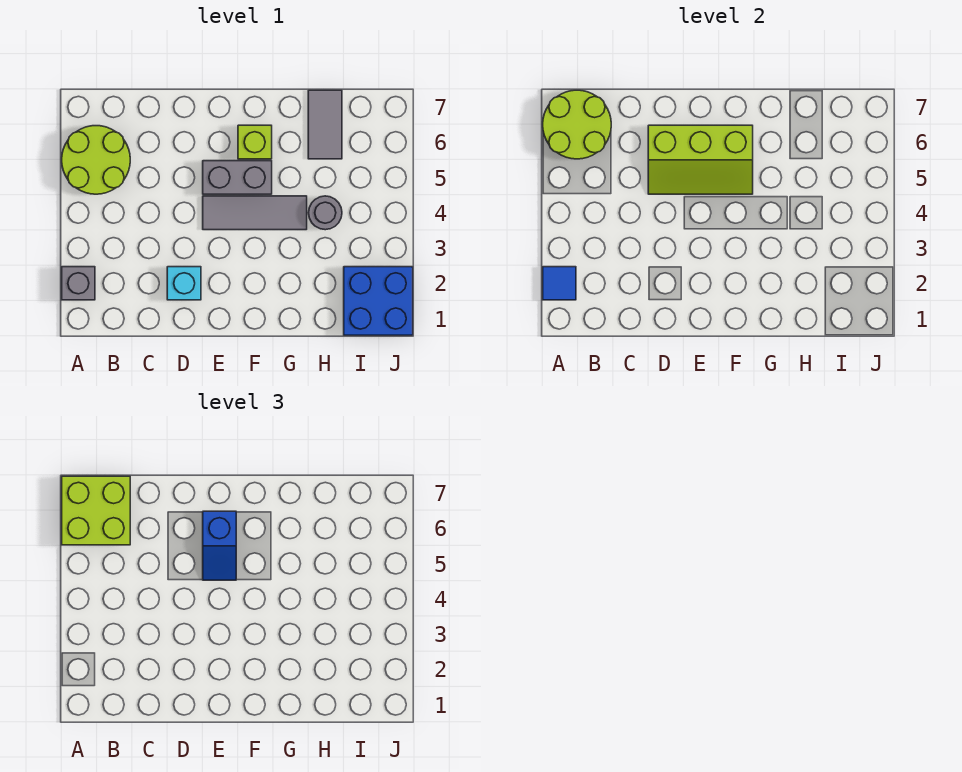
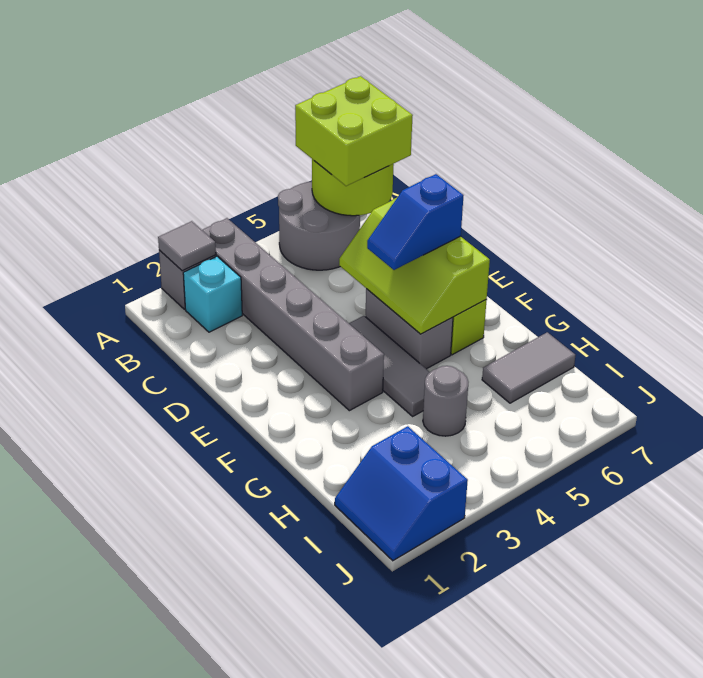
blue tile A2 level 2 -> grey tile A2 level 2
none -> grey brick A3:F3 level 1
lime round brick A5:B6 level 1 -> grey round brick A5:B6 level 1
cyan brick D2 level 1 -> cyan brick B2 level 1
blue brick I1:J2 level 1 -> blue slope I1:J2 level 1 top 2

